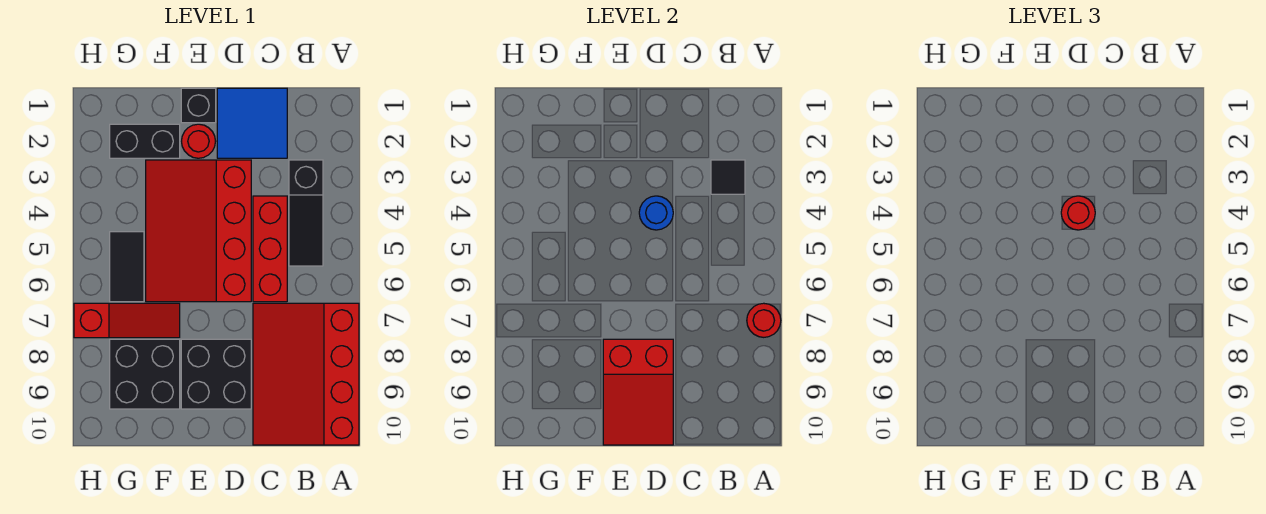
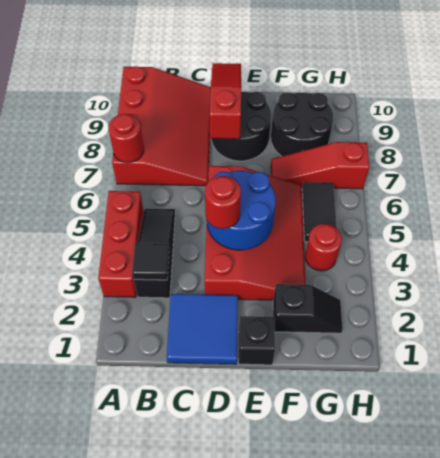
red brick C4:C6 level 1 -> red brick A3:A5 level 1
blue round brick D4 level 2 -> blue round brick D4:E5 level 2
black brick D8:E9 level 1 -> black round brick D8:E9 level 1
red slope D8:E10 level 2 top 8 -> red slope D8:D10 level 2 top 8
red round brick E2 level 1 -> red round brick G4 level 1
black brick F2:G2 level 1 -> black slope F2:G2 level 1 top F
black brick F8:G9 level 1 -> black round brick F8:G9 level 1

